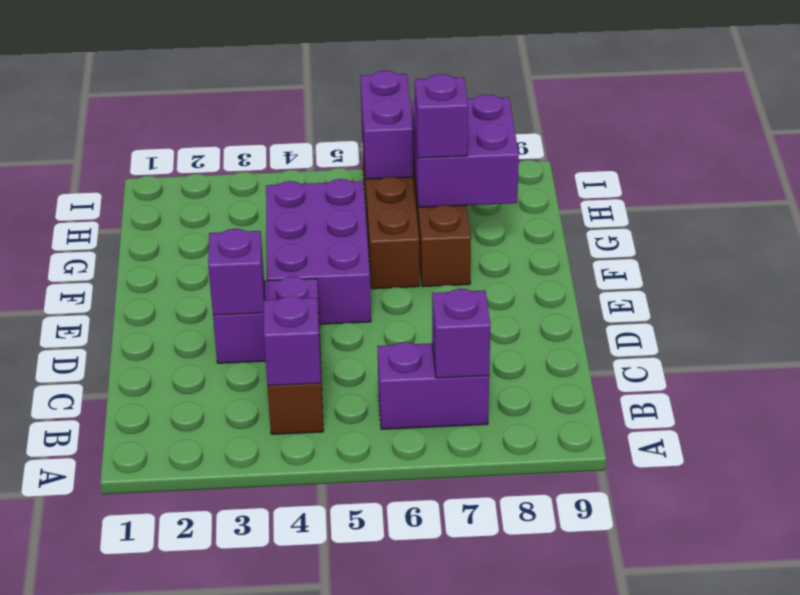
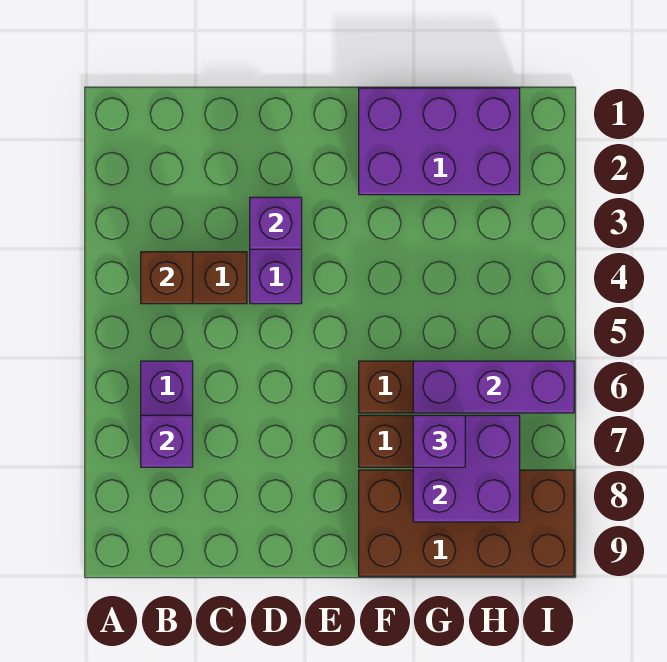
purple brick B4 level 2 -> brown brick B4 level 2
purple brick E4:G5 level 1 -> purple brick F1:H2 level 1
none -> brown brick F8:I9 level 1
purple brick H6:I6 level 2 -> purple brick G6:I6 level 2

